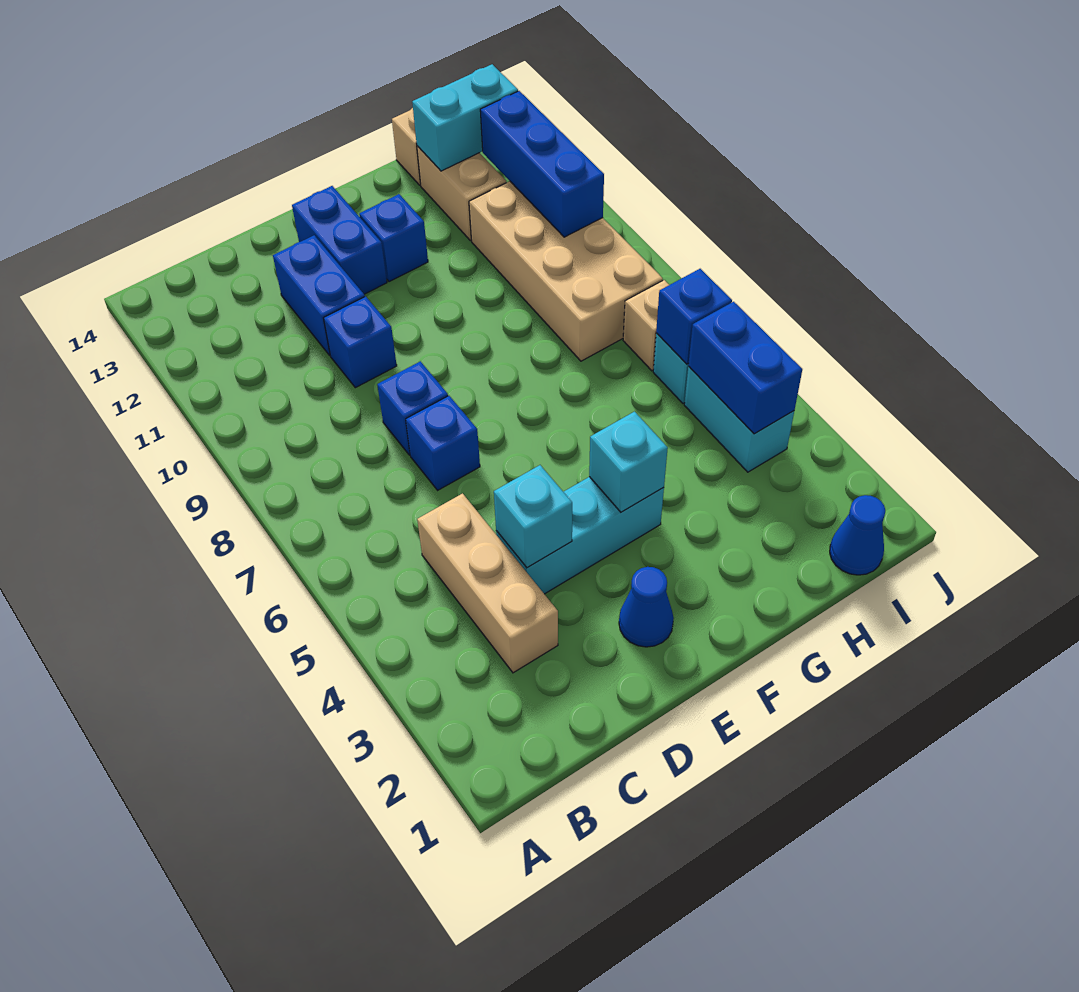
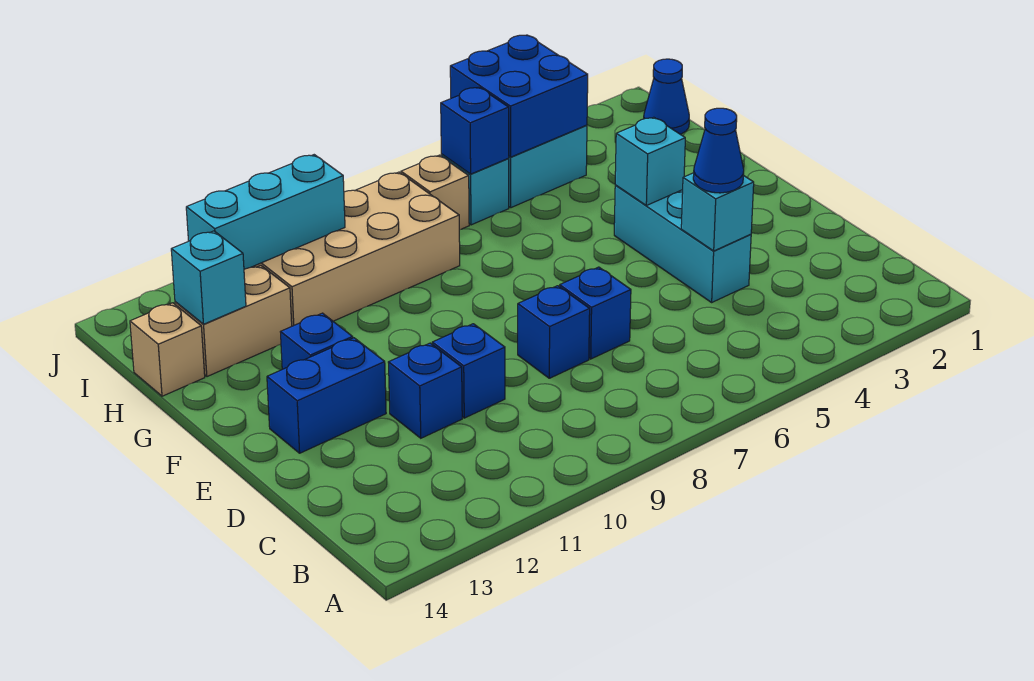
tan brick C3:C5 level 1 -> none
blue brick D11:D12 level 1 -> blue brick D11 level 1
blue cone E2 level 1 -> blue cone D4 level 3
cyan brick H13:I13 level 2 -> cyan brick H13 level 2
blue brick I4:I5 level 2 -> blue brick I4:J5 level 2
blue brick I10:I12 level 2 -> cyan brick I10:I12 level 2

